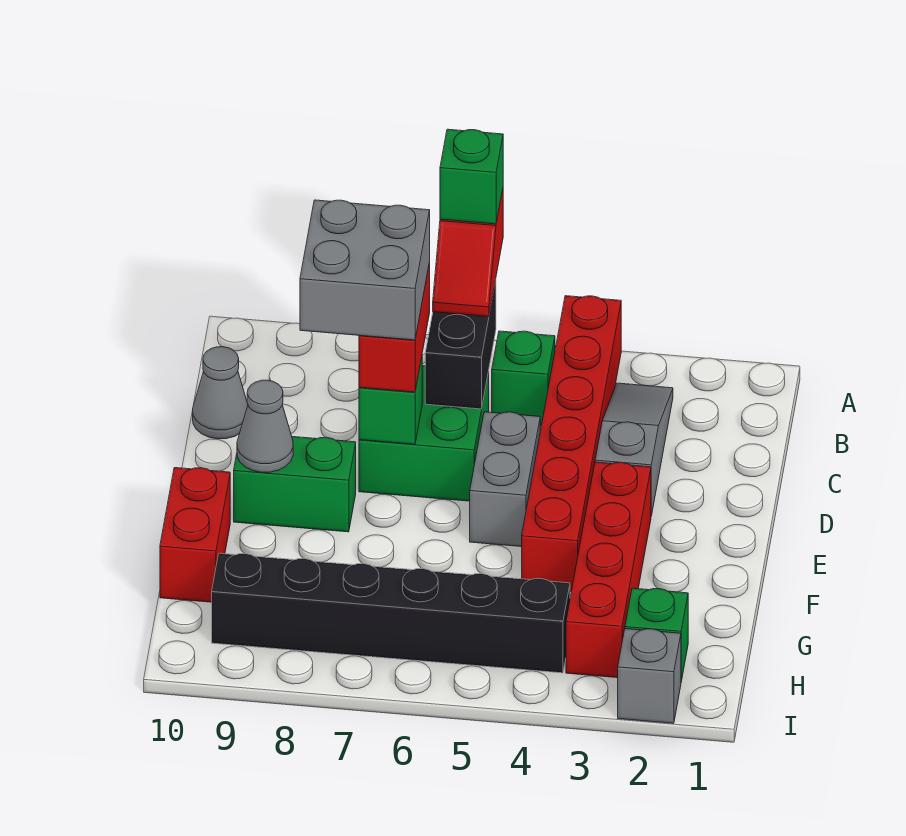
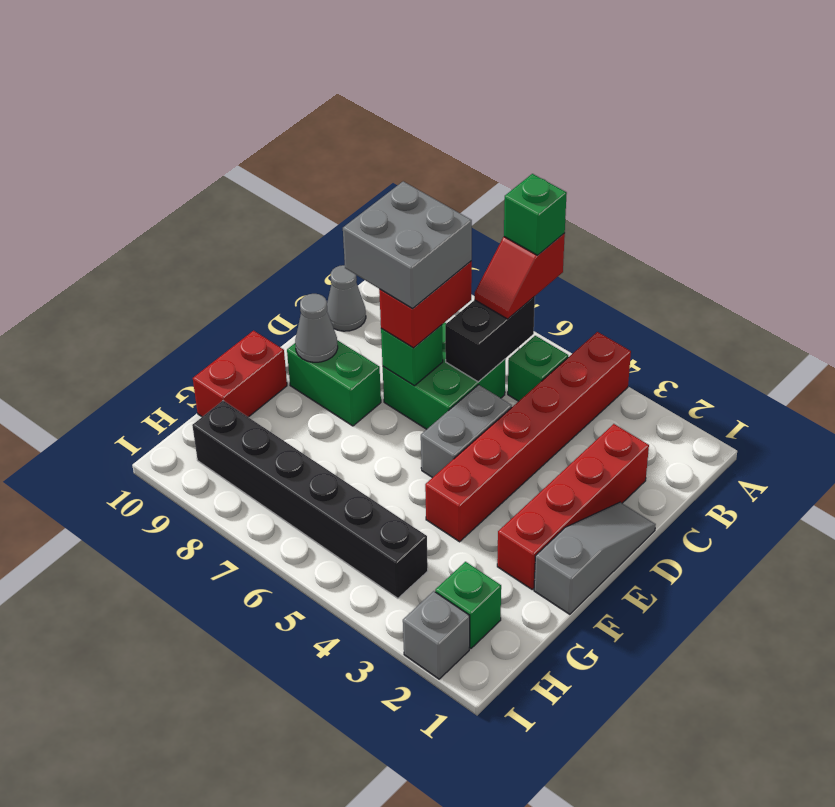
grey slope B3:D3 level 1 top D -> grey slope D1:F1 level 1 top F
red brick E3:H3 level 1 -> red brick C2:F2 level 1

